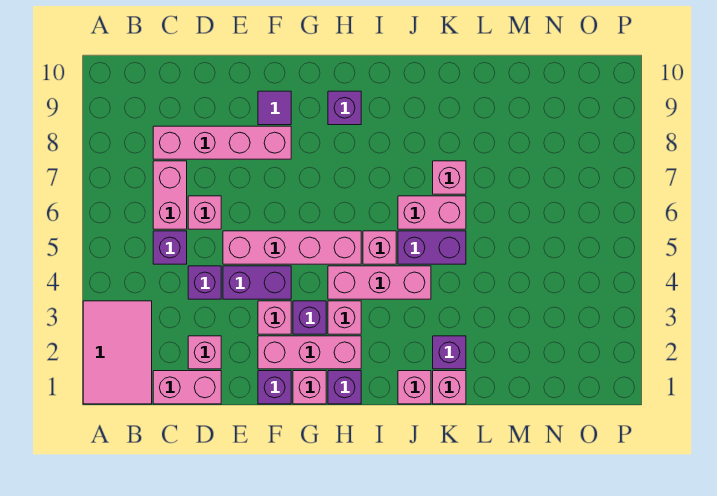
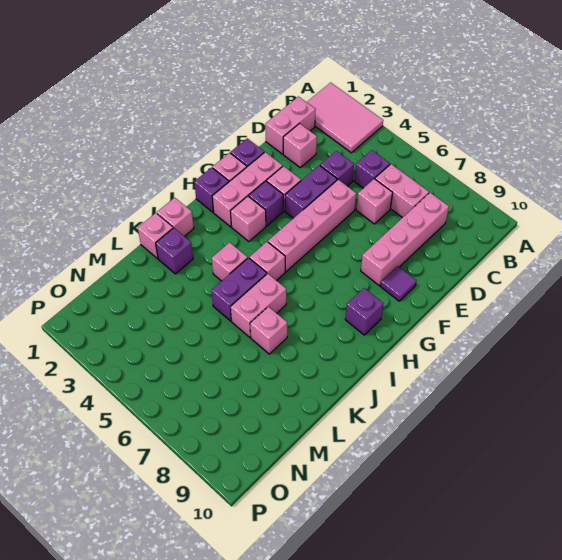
pink brick H4:J4 level 1 -> pink brick J4 level 1

